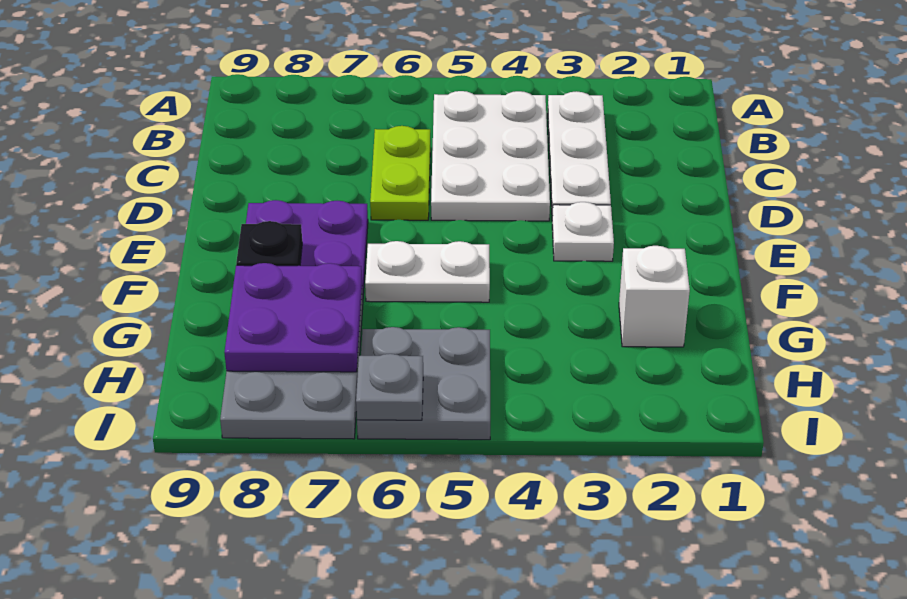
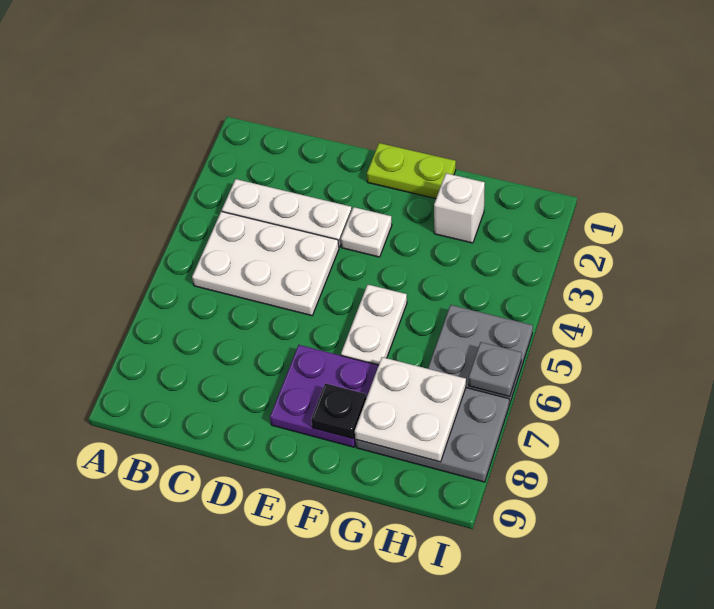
lime plate C6:D6 level 1 -> lime plate E1:F1 level 1
purple plate G7:H8 level 2 -> white plate G7:H8 level 2

